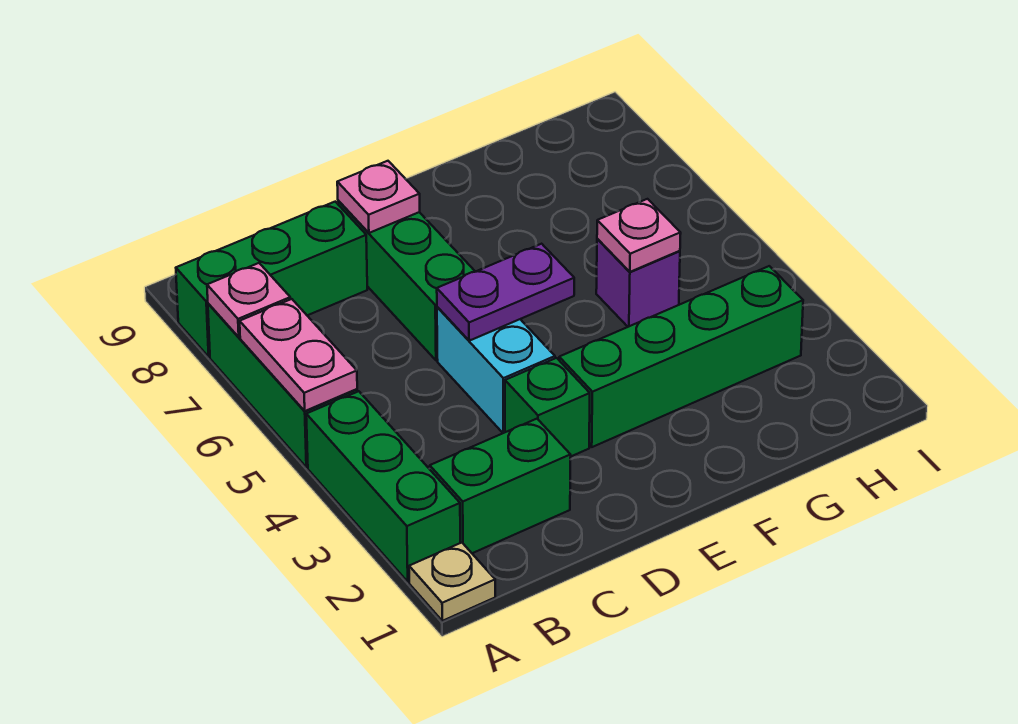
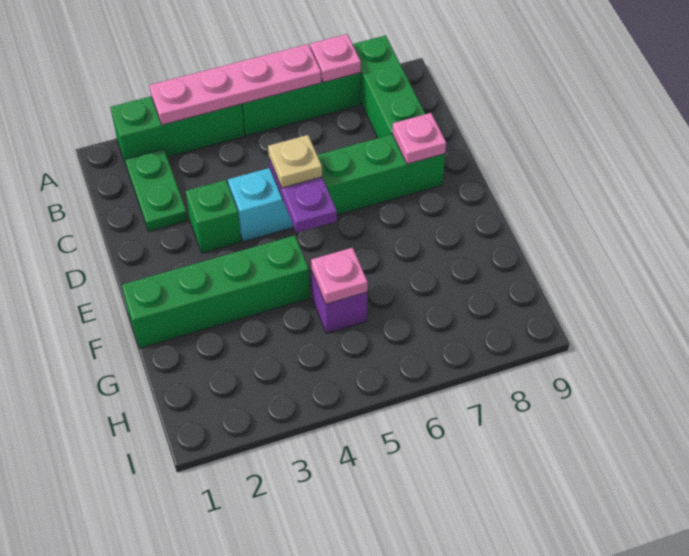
tan plate A1 level 1 -> tan plate D5 level 3
pink plate A5:A6 level 2 -> pink plate A3:A6 level 2
green brick B2:C2 level 1 -> green plate B2:C2 level 1
green brick E3:H3 level 1 -> green brick F1:F4 level 1

